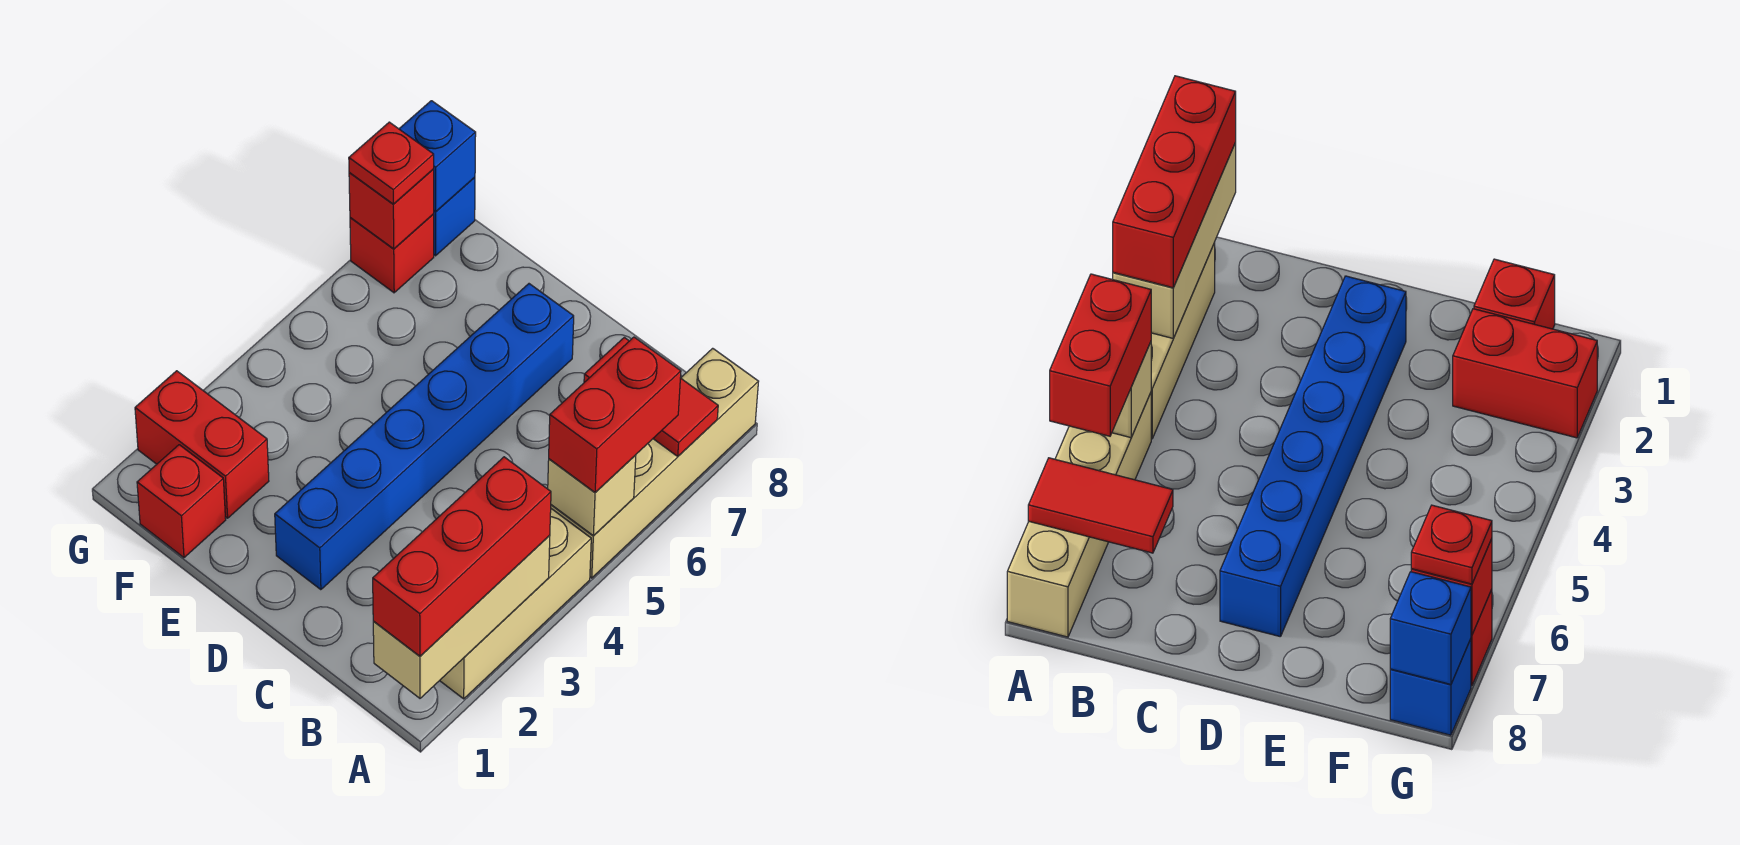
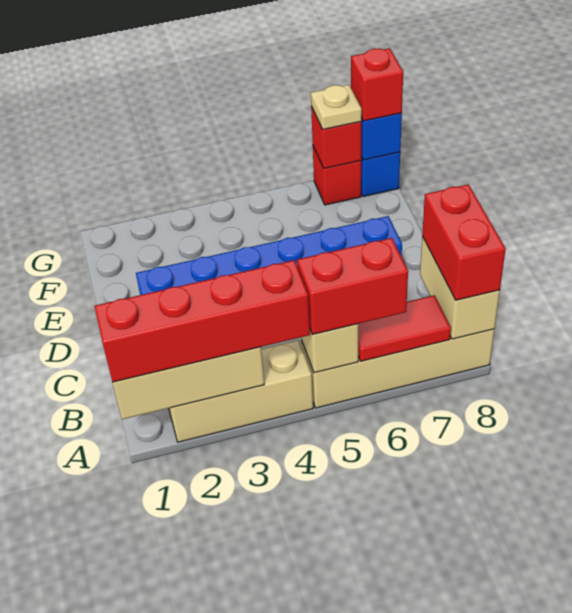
red brick A1:A3 level 3 -> red brick A1:A4 level 3
red tile A7:B7 level 2 -> red tile A6:A7 level 2
none -> tan brick A8:B8 level 2
red brick F1 level 1 -> red brick G8 level 3
red brick F2:G2 level 1 -> red brick A8:B8 level 3
red plate G7 level 3 -> tan plate G7 level 3

